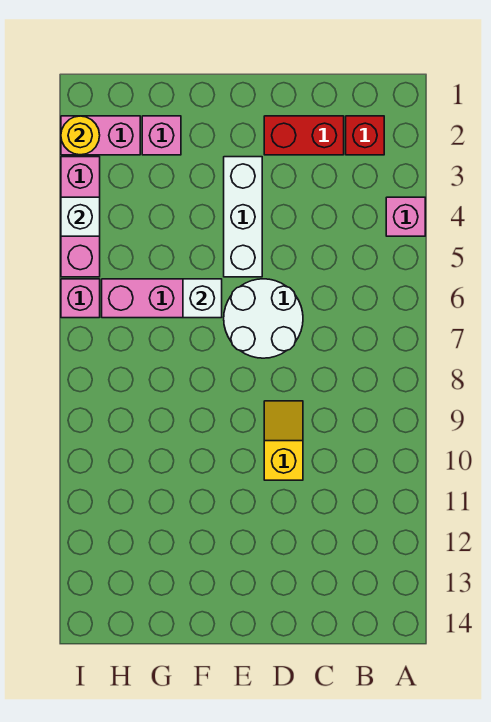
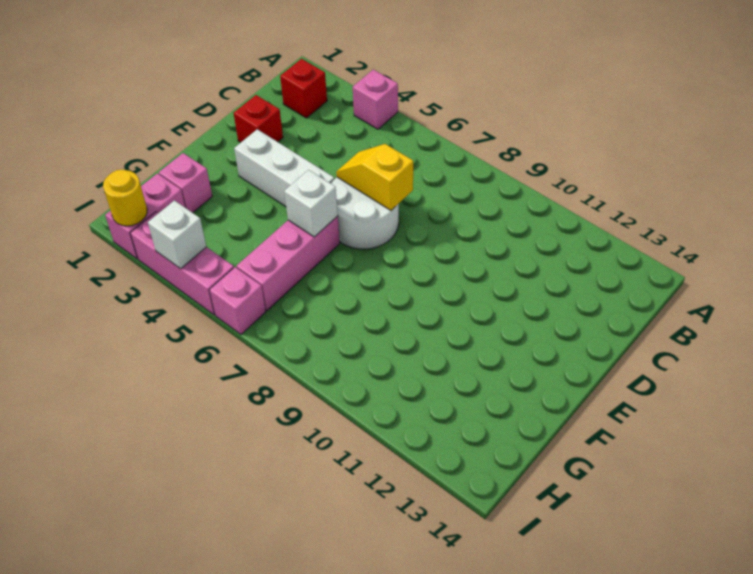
red brick C2:D2 level 1 -> red brick D2 level 1
yellow slope D9:D10 level 1 top 10 -> yellow slope D6:D7 level 2 top 7

